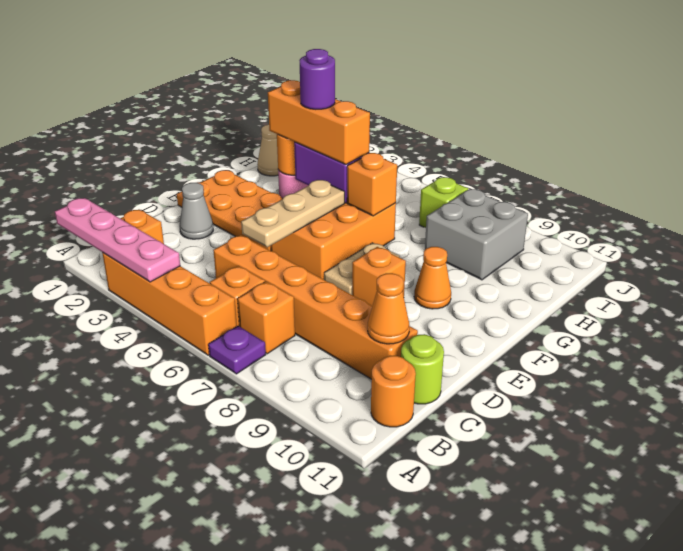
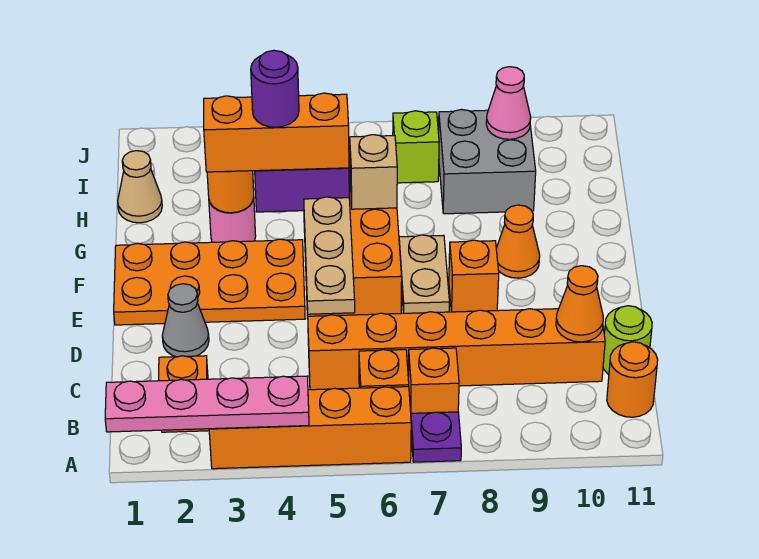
orange brick G6 level 2 -> tan brick G6 level 2
none -> pink cone I9 level 2

